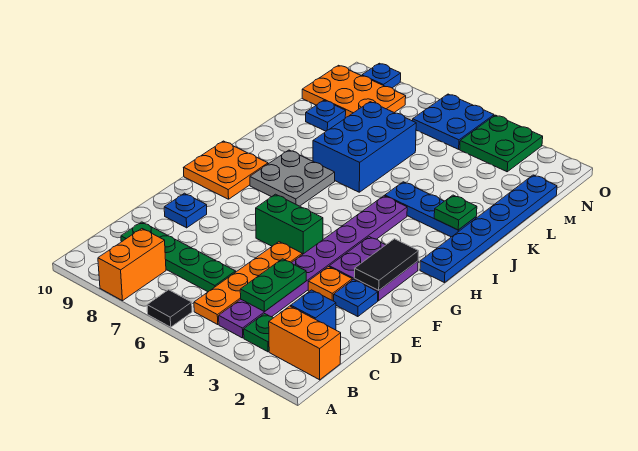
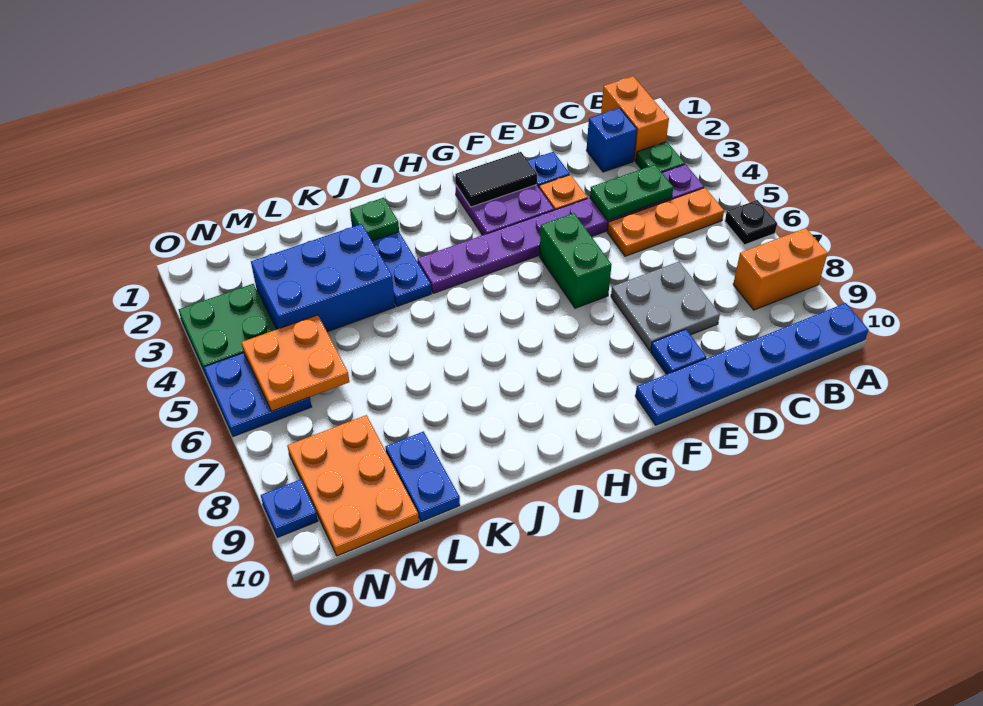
black tile A6 level 1 -> black plate A6 level 1
orange plate B5:E5 level 1 -> orange plate B5:D5 level 1
green plate C6:C9 level 1 -> none
orange plate G9:H10 level 1 -> orange plate M5:N6 level 2
blue plate H1:M1 level 1 -> blue plate A10:F10 level 1
grey plate H7:I8 level 1 -> grey plate D7:E8 level 1
blue brick J6:L7 level 1 -> blue brick K3:M4 level 1
blue plate L9 level 1 -> blue plate L9:L10 level 1

